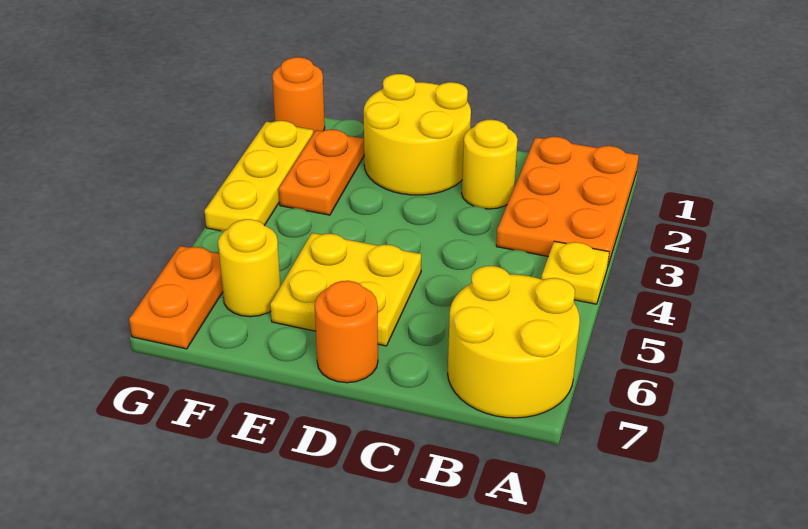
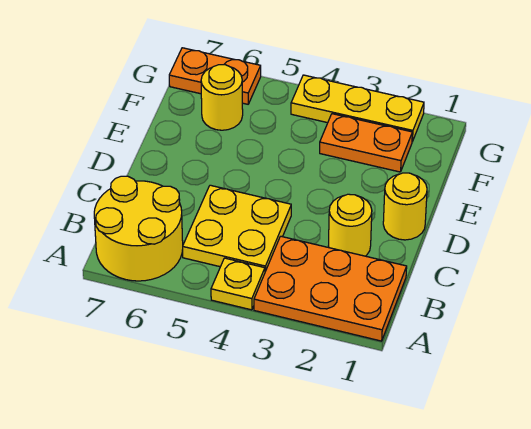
yellow round brick D1:E2 level 1 -> yellow round brick D1 level 1
yellow plate D5:E6 level 1 -> yellow plate B4:C5 level 1
orange round brick D7 level 1 -> none
orange round brick G1 level 1 -> none

